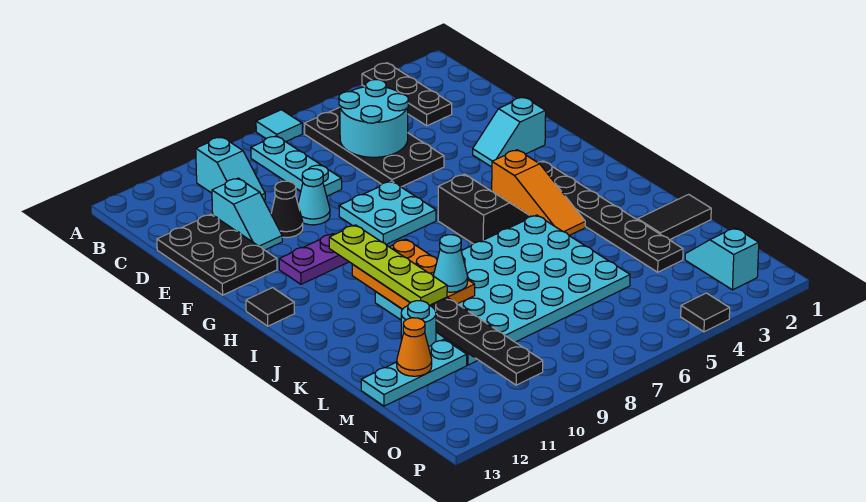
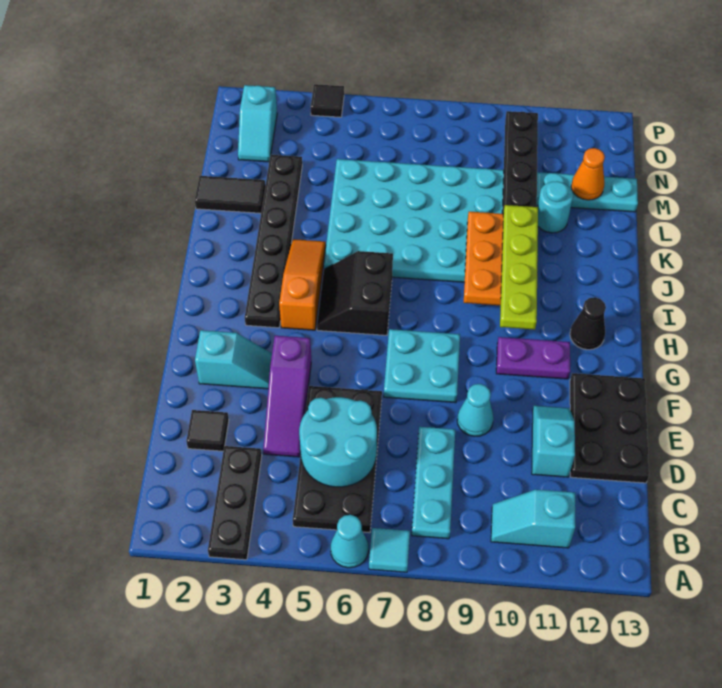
cyan slope B10:C10 level 1 top B -> cyan slope B10:B11 level 1 top 11
none -> purple slope D4:F4 level 1 top F
black cone E10 level 1 -> black cone H12 level 1
black tile H13 level 1 -> black tile D2 level 1
cyan cone K9 level 3 -> cyan cone A6 level 1

